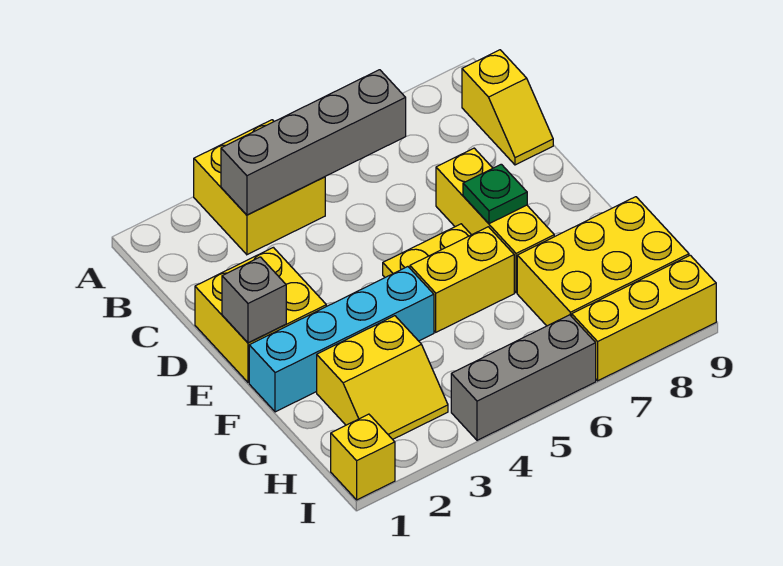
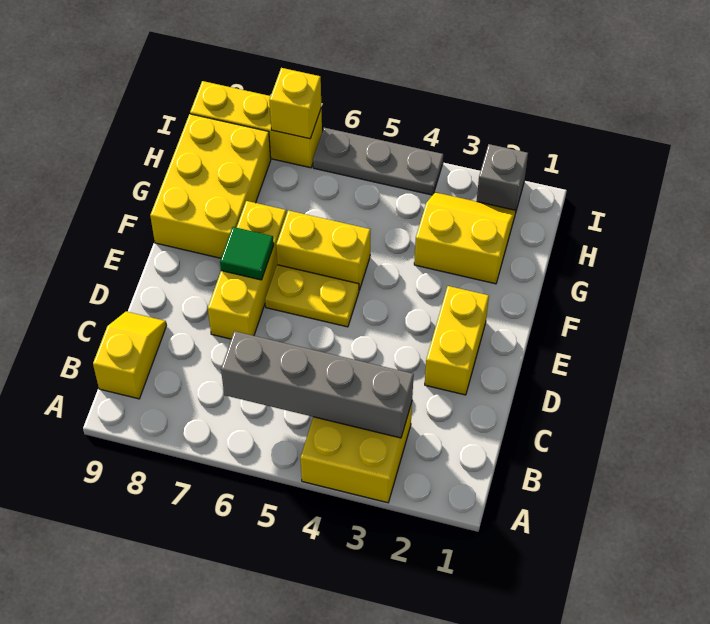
yellow brick D1:E2 level 1 -> yellow brick D2:E2 level 1
grey brick E1 level 2 -> grey brick I2 level 1
green plate E7 level 2 -> green tile E7 level 2
cyan brick F1:F4 level 1 -> none
yellow brick G7:H9 level 1 -> yellow brick F8:H9 level 1
yellow brick I1 level 1 -> yellow brick I7 level 2
grey brick I4:I6 level 1 -> grey plate I4:I6 level 1

